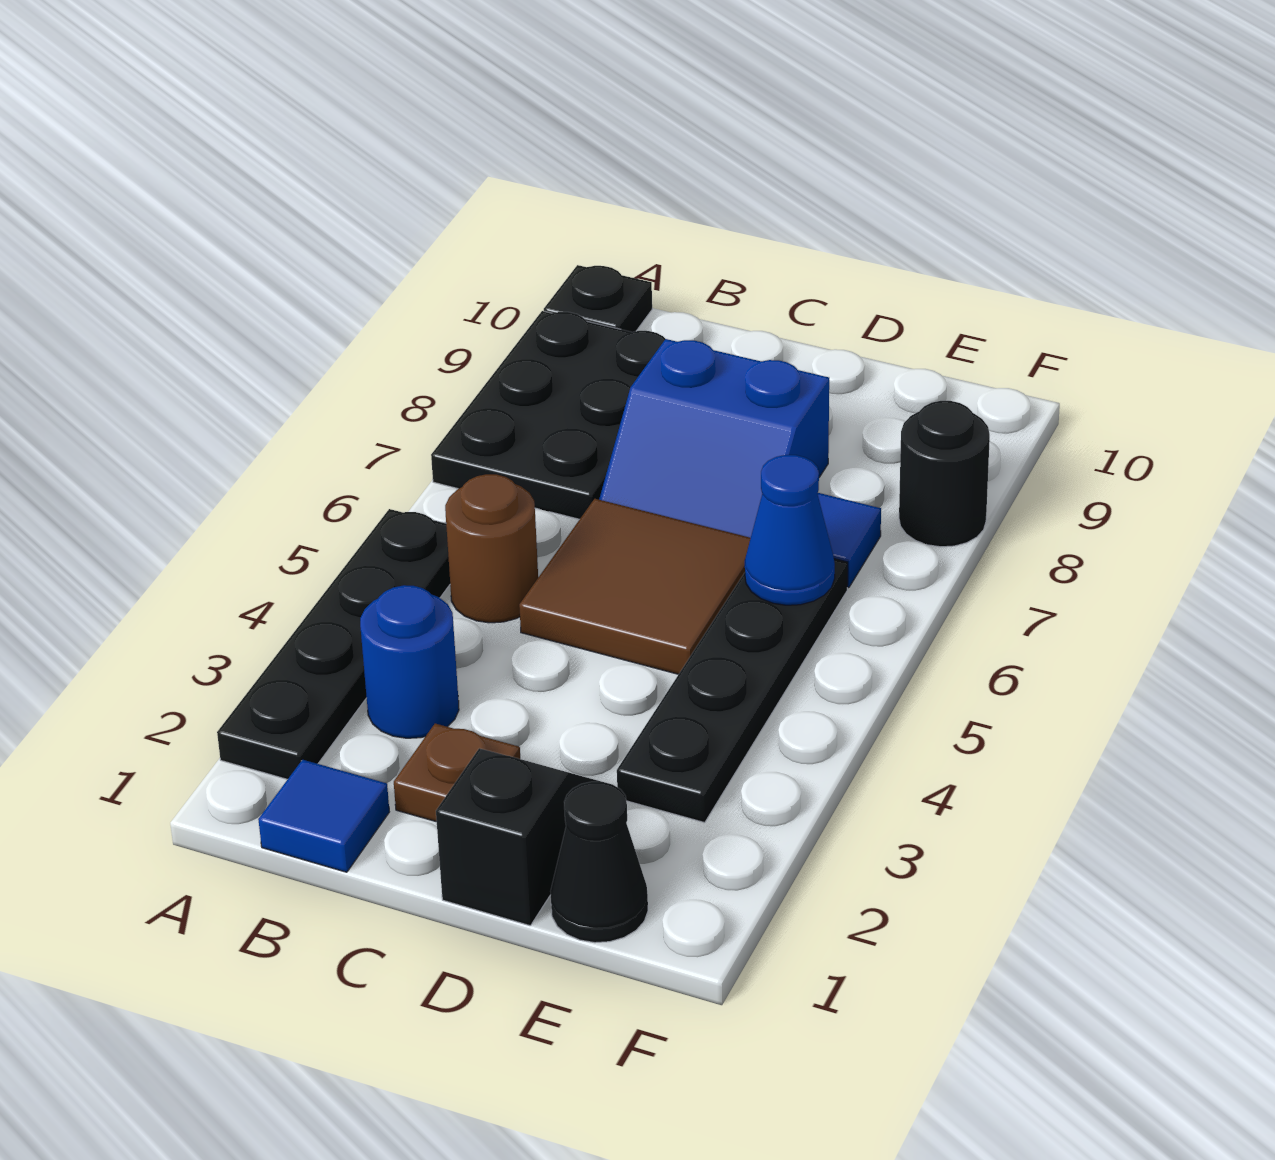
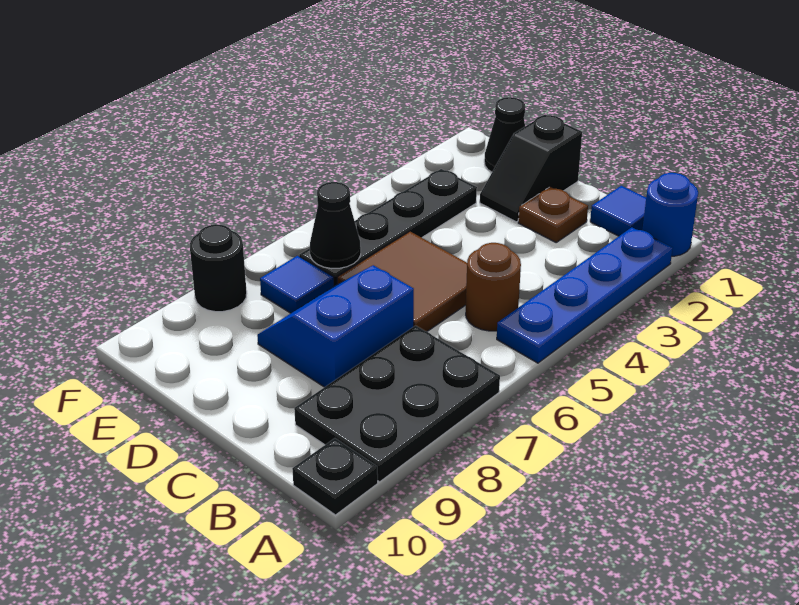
black plate A2:A5 level 1 -> blue plate A2:A5 level 1
blue round brick B3 level 1 -> blue round brick A1 level 1
blue slope C7:D8 level 1 top 8 -> blue slope C7:D8 level 1 top C
blue cone E6 level 2 -> black cone E6 level 2

